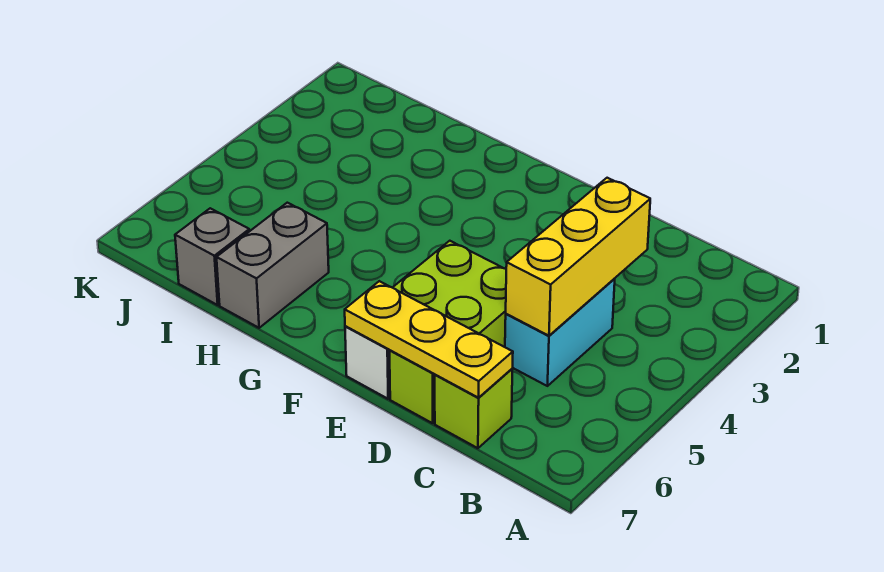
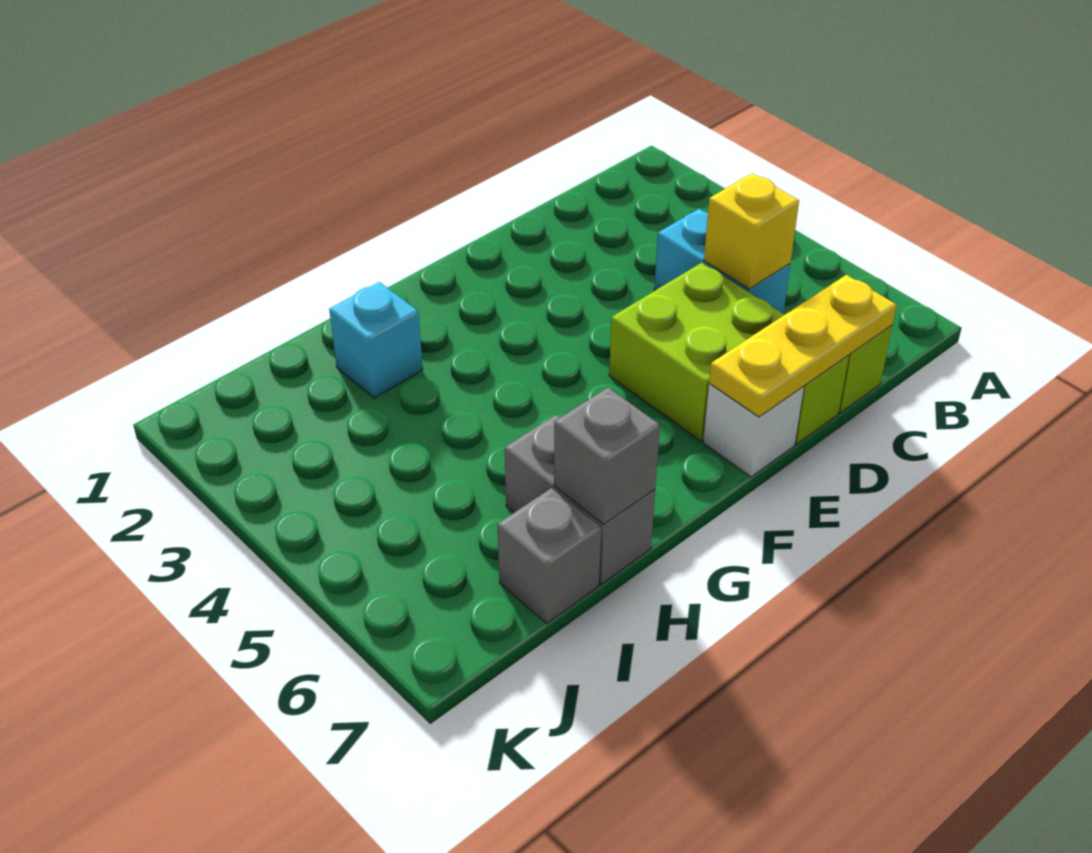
yellow brick C3:C5 level 2 -> yellow brick C5 level 2
none -> cyan brick H2 level 1
none -> grey brick H7 level 2

